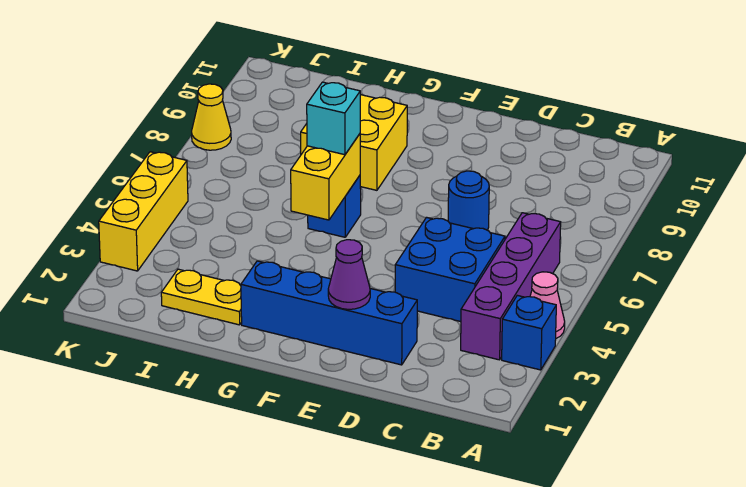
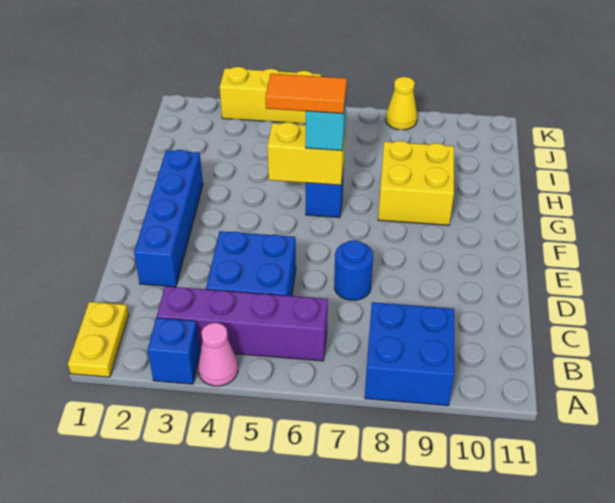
none -> blue brick A8:B9 level 1
purple cone E2 level 2 -> none
none -> orange tile G5:G6 level 4
yellow plate H2:I2 level 1 -> yellow plate A1:B1 level 1

